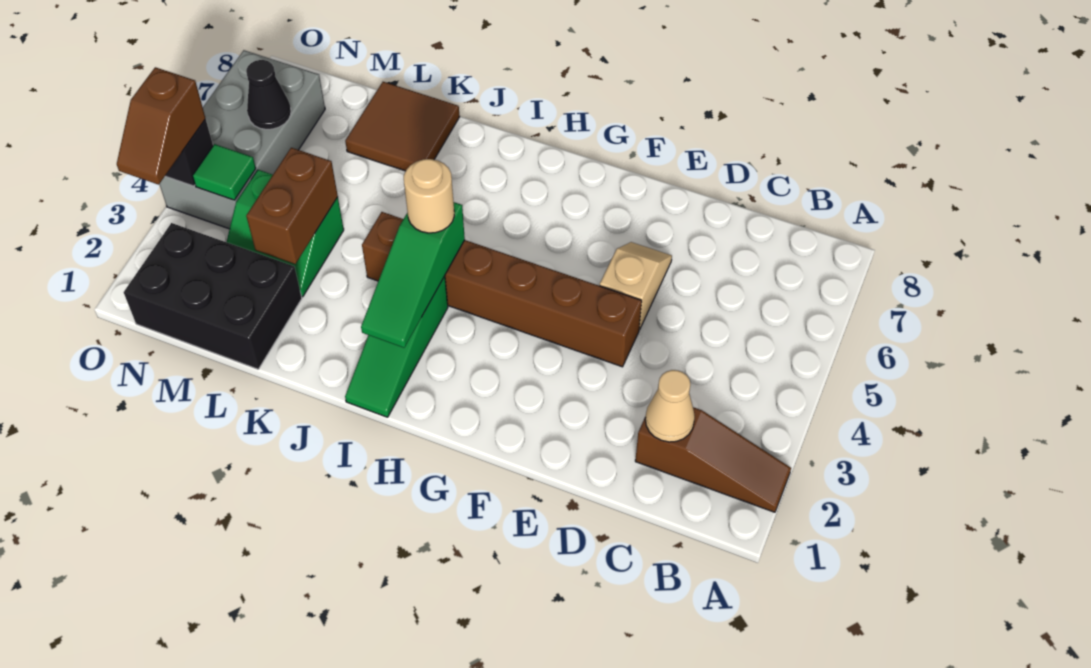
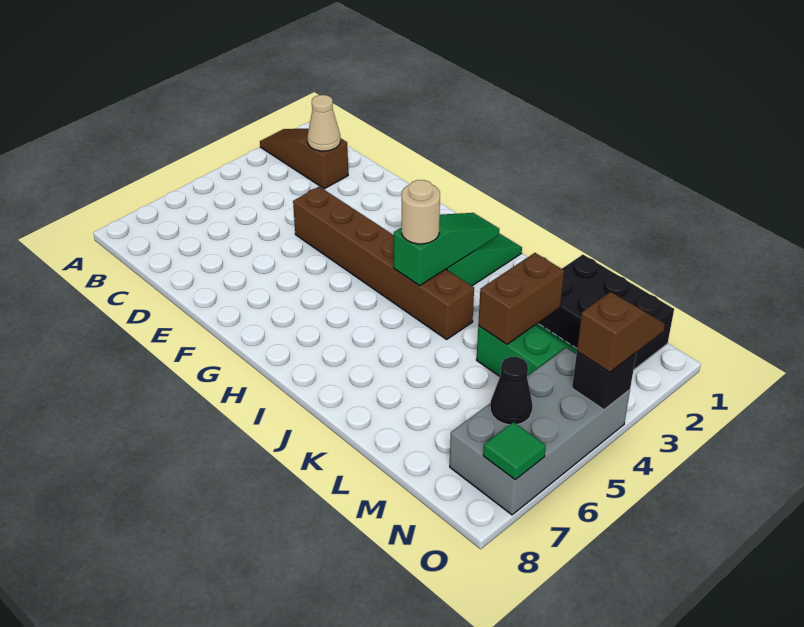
tan slope E5:E6 level 1 top 5 -> none
brown tile K7:L8 level 1 -> none
green tile N4 level 2 -> green tile O7 level 2

